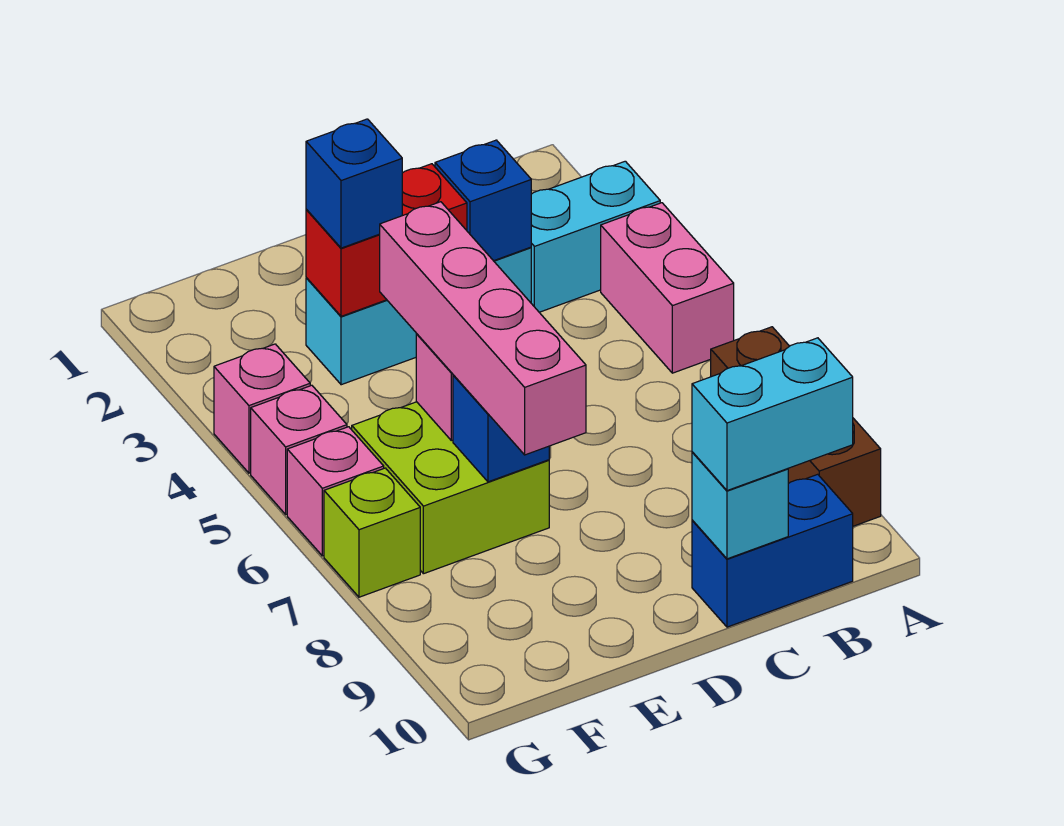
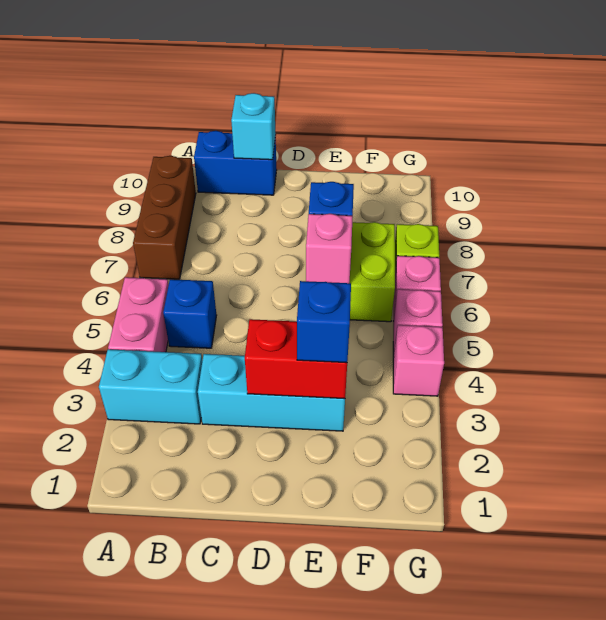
cyan brick B10:C10 level 3 -> none
blue brick C3 level 2 -> blue brick B5 level 1
pink brick E5:E8 level 3 -> none

